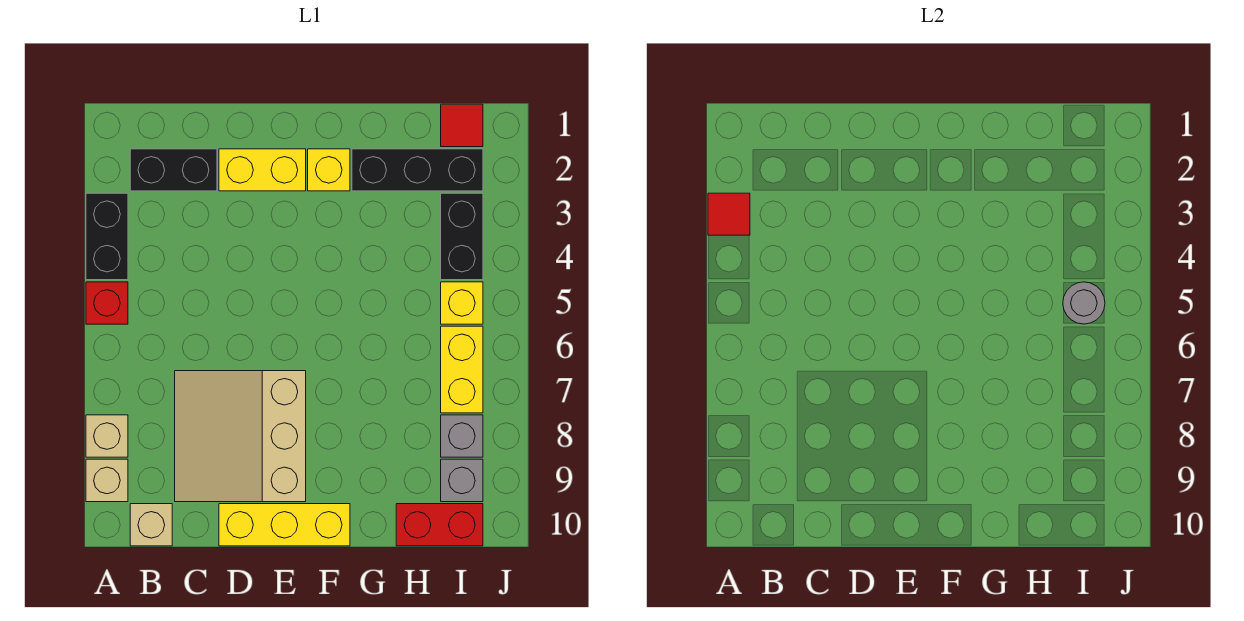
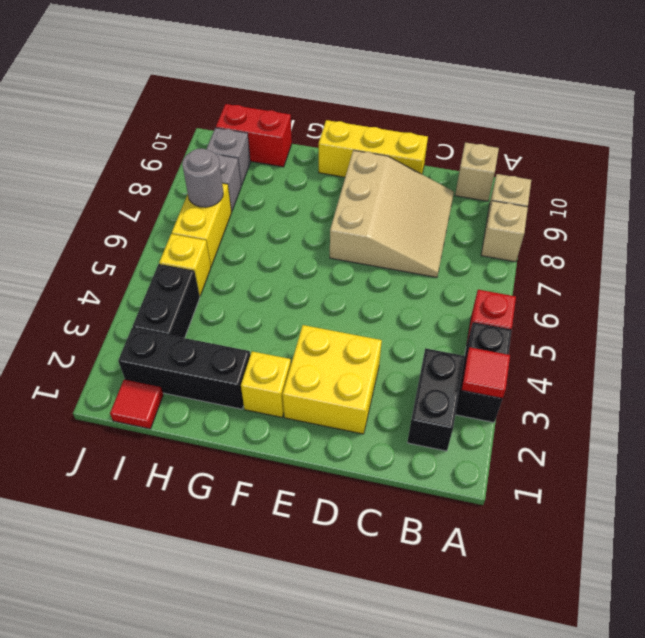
black brick B2:C2 level 1 -> black brick B2:B3 level 1
yellow brick D2:E2 level 1 -> yellow brick D2:E3 level 1
grey round brick I5 level 2 -> grey round brick I7 level 2

